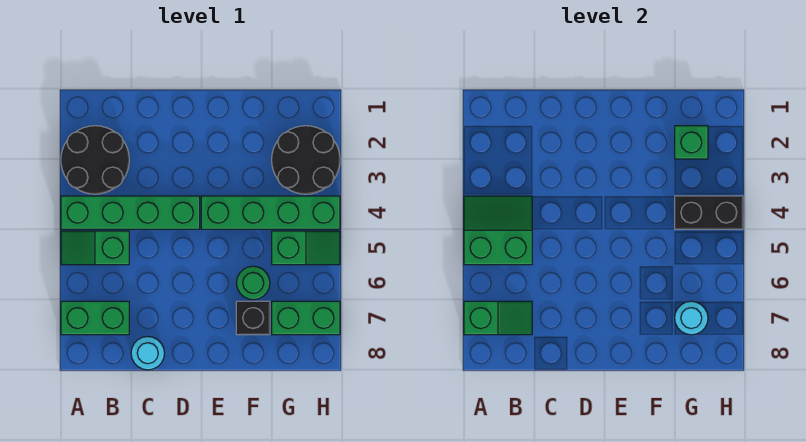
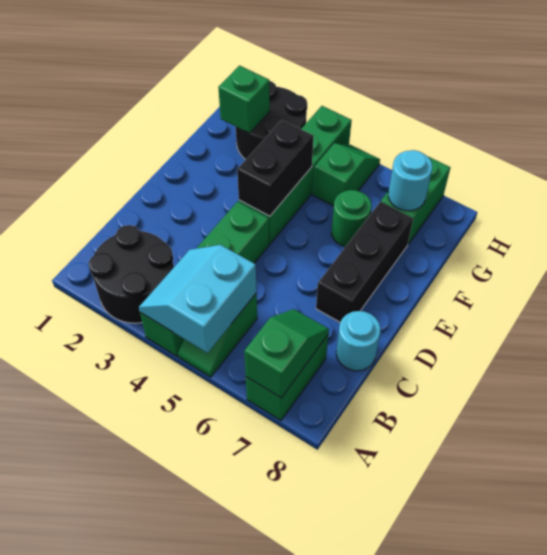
green slope A4:B5 level 2 top 5 -> cyan slope A4:B5 level 2 top 5
black brick F7 level 1 -> black brick D7:F7 level 1
black brick G4:H4 level 2 -> black brick E4:F4 level 2

